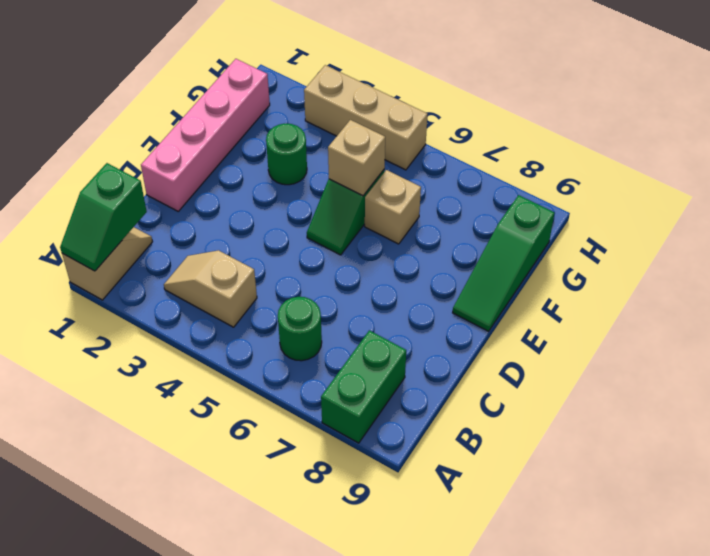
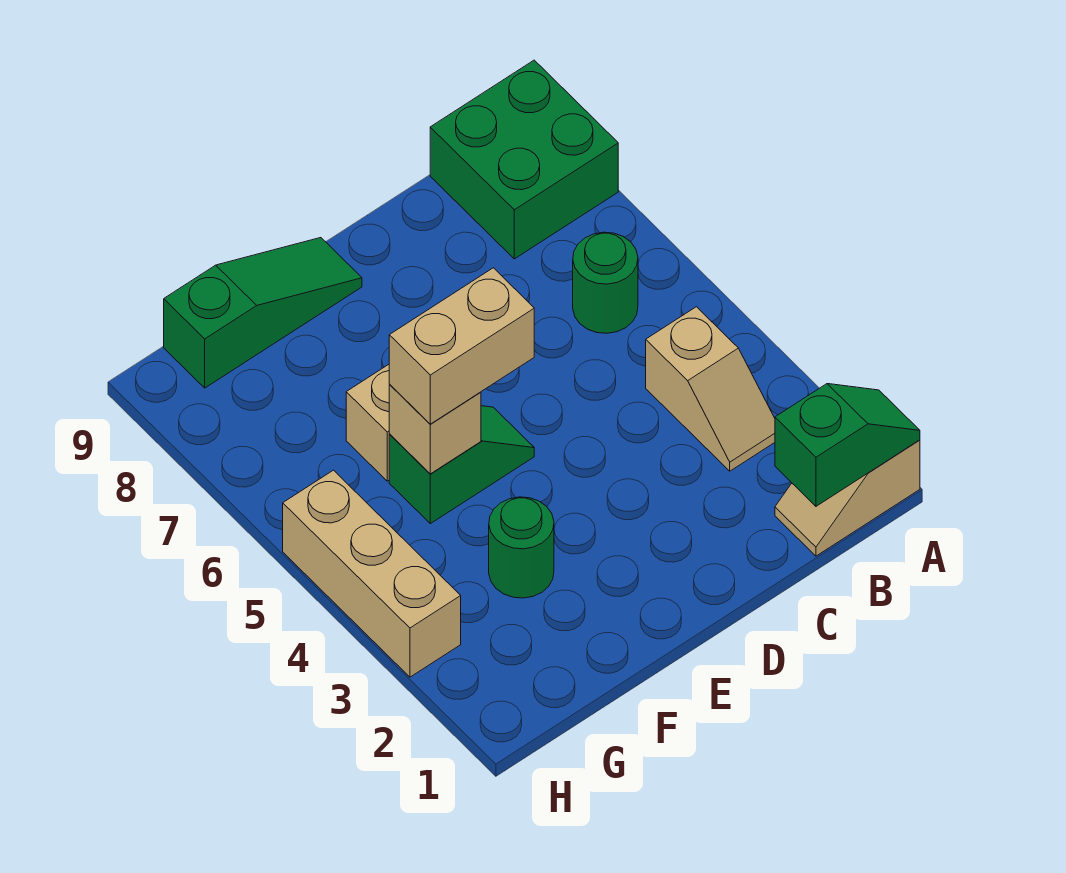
green brick A8:B8 level 1 -> green brick A8:B9 level 1
pink brick D1:G1 level 1 -> none
none -> tan brick E5:F5 level 3

